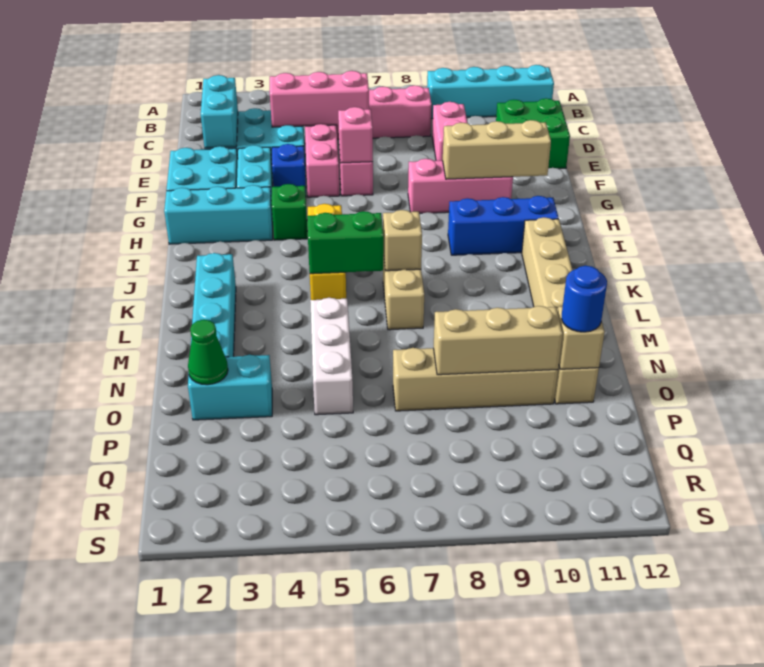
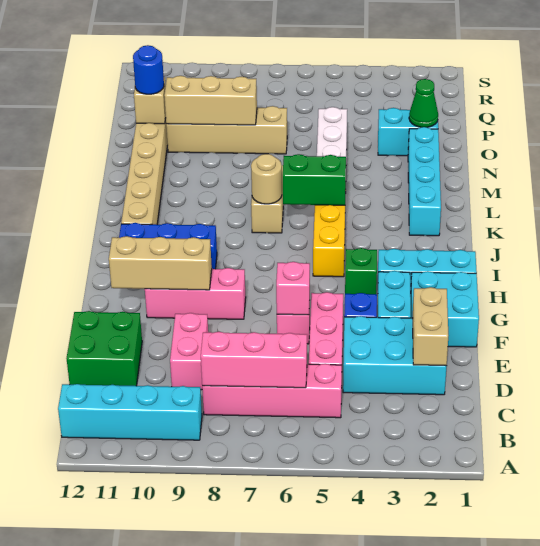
cyan brick D2:E2 level 2 -> tan brick D2:E2 level 2
pink brick D4:D6 level 2 -> pink brick C6:C8 level 2
tan brick K7 level 2 -> tan round brick K7 level 2

